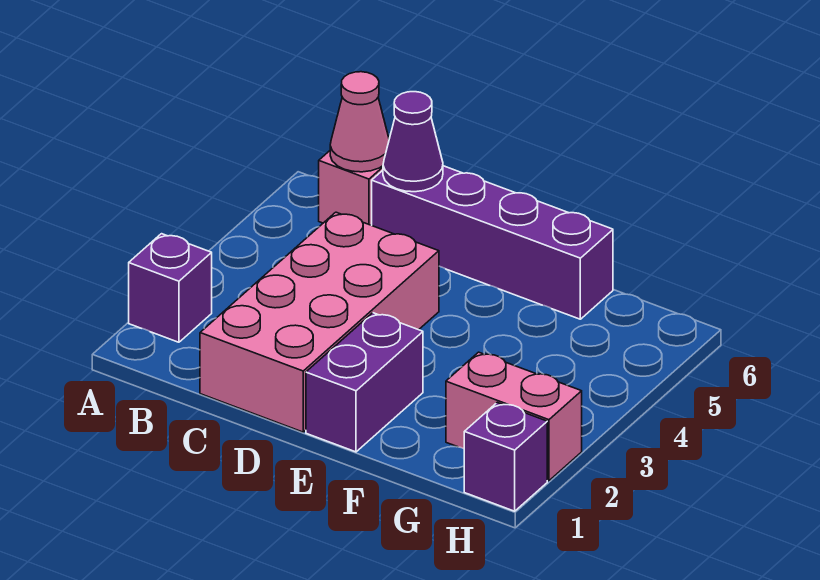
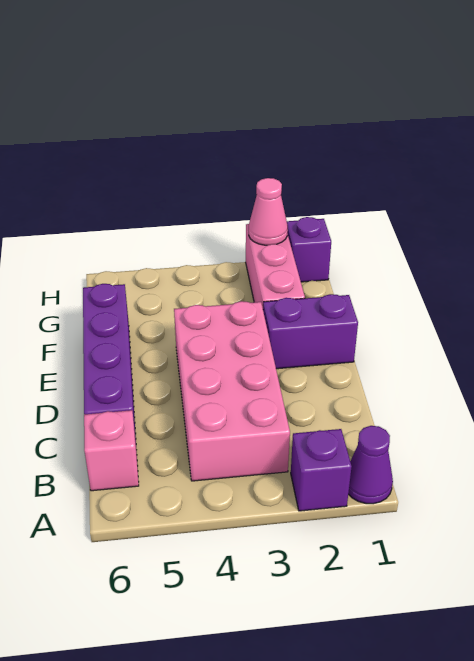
pink cone B6 level 2 -> pink cone H2 level 2
pink brick C1:D4 level 1 -> pink brick B3:E4 level 1
purple cone C6 level 2 -> purple cone A1 level 1
pink brick G2:H2 level 1 -> pink brick F2:H2 level 1

